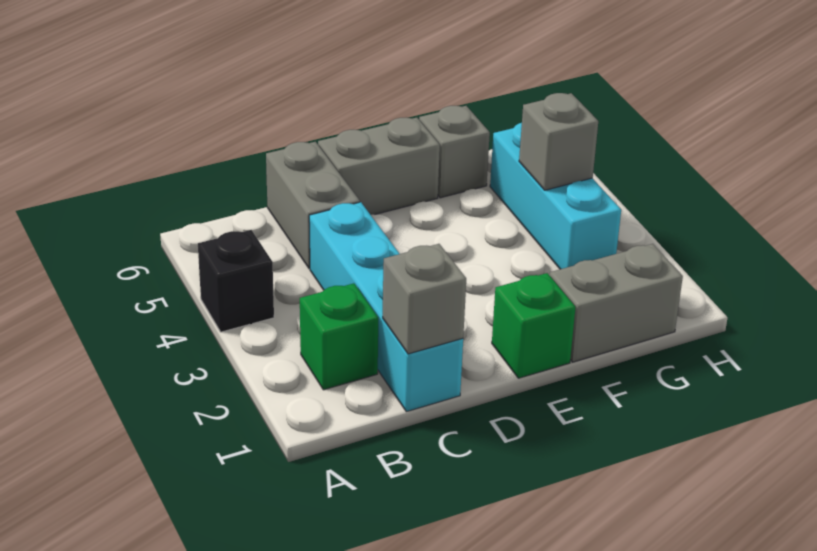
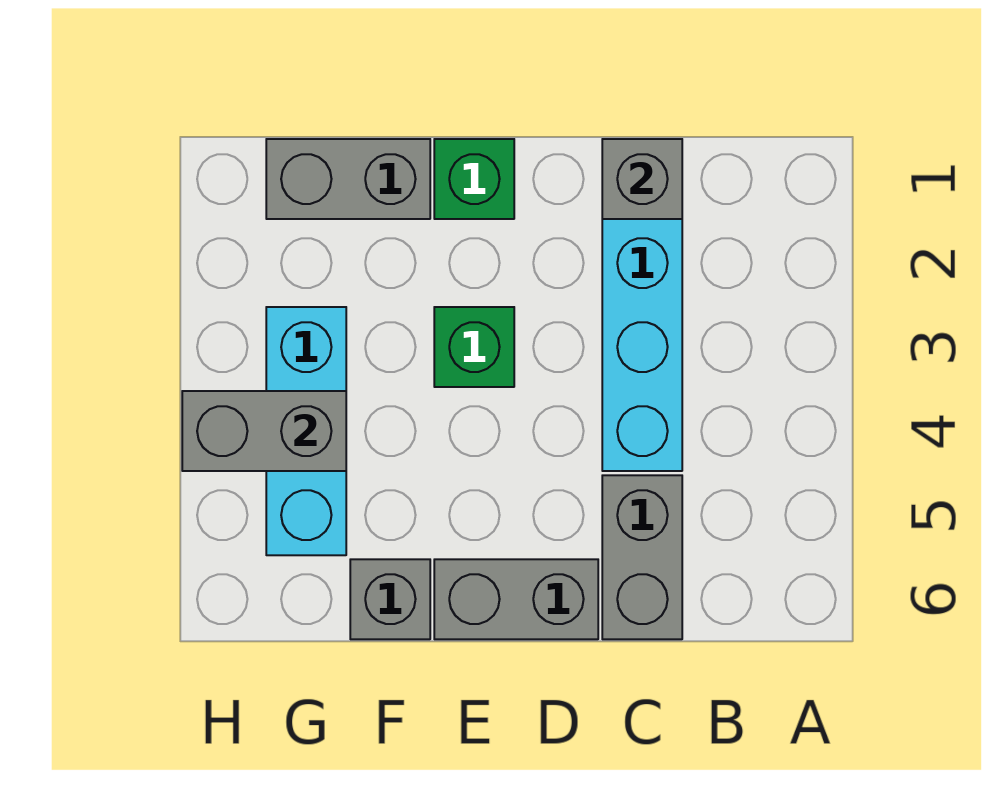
black brick A4 level 1 -> none
green brick B2 level 1 -> green brick E3 level 1
grey brick G4 level 2 -> grey brick G4:H4 level 2

